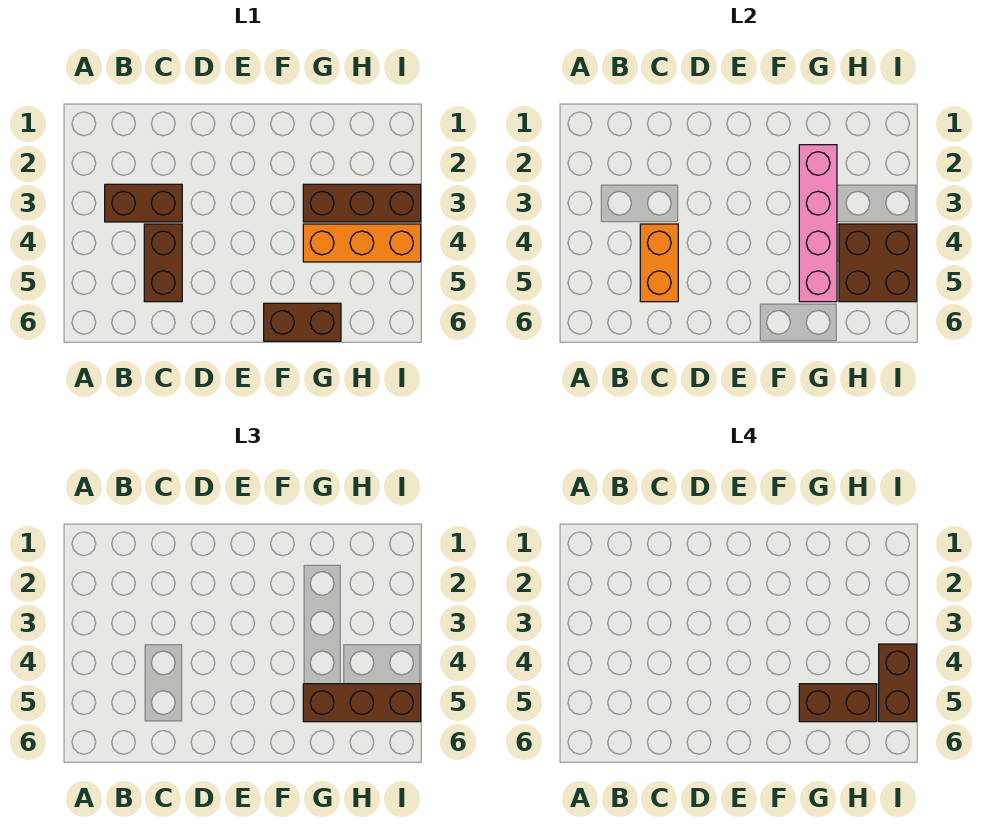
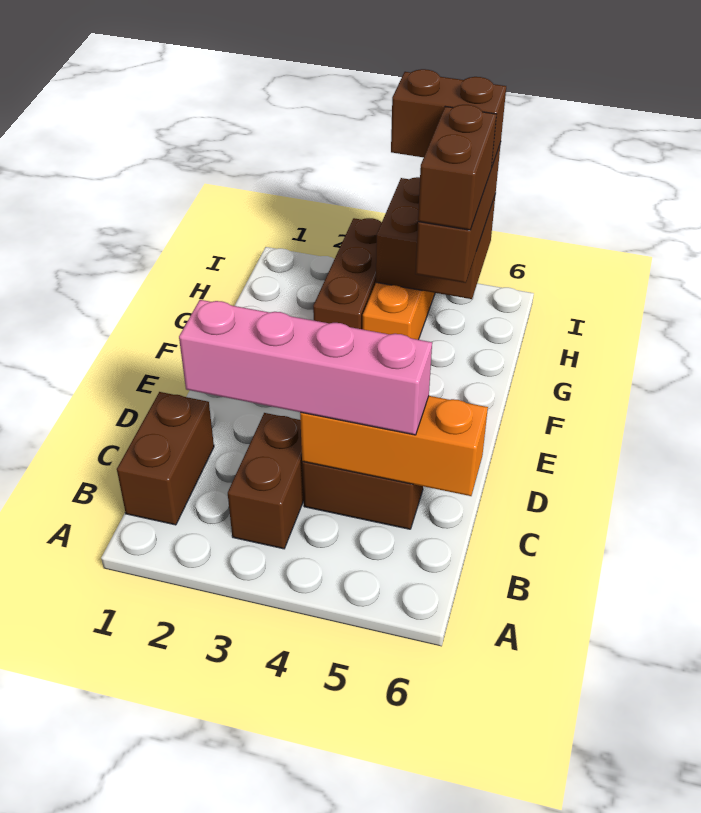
orange brick C4:C5 level 2 -> orange brick C4:C6 level 2
brown brick F6:G6 level 1 -> brown brick B1:C1 level 1
pink brick G2:G5 level 2 -> pink brick C2:C5 level 3

